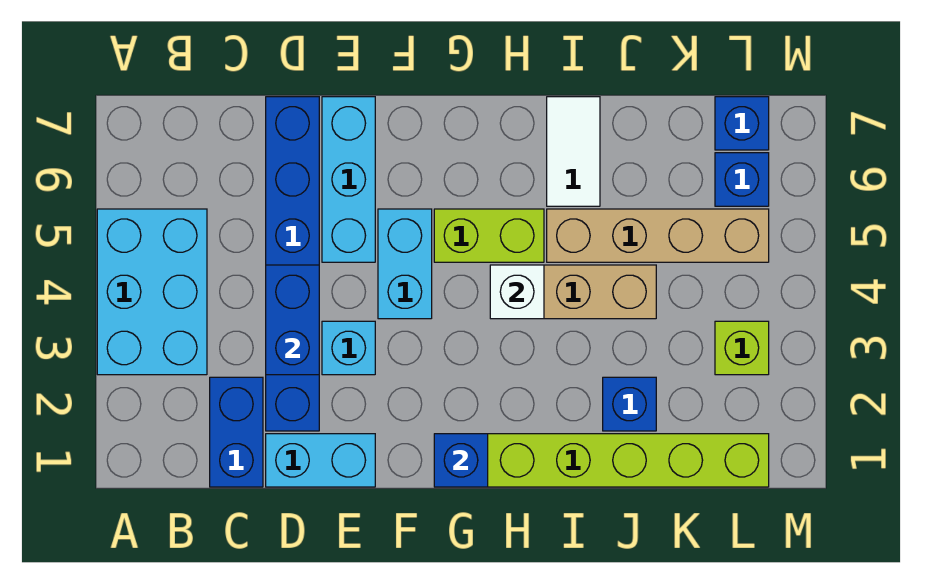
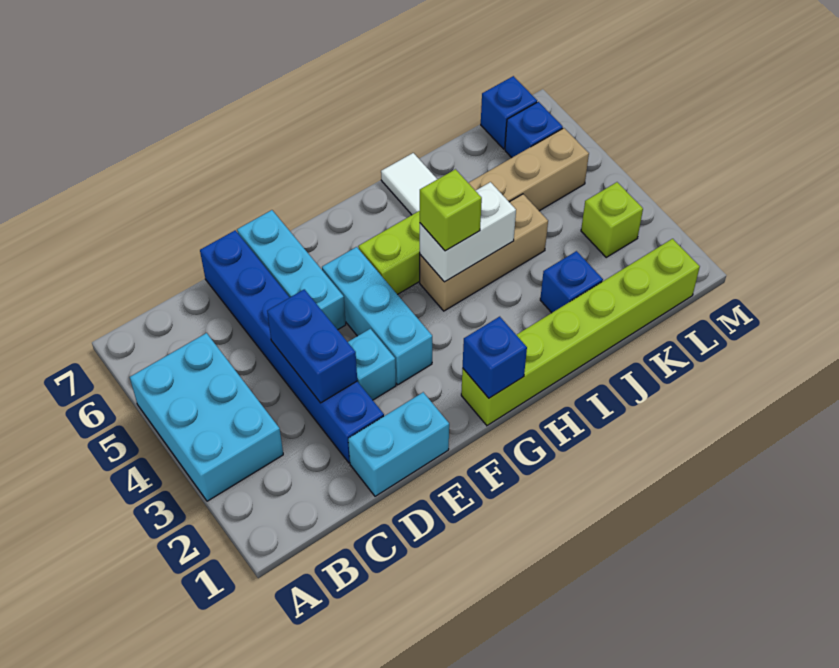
blue brick C1:C2 level 1 -> none
cyan brick F4:F5 level 1 -> cyan brick F3:F5 level 1
white brick H4 level 2 -> white brick H4:I4 level 2
none -> lime brick H4 level 3

